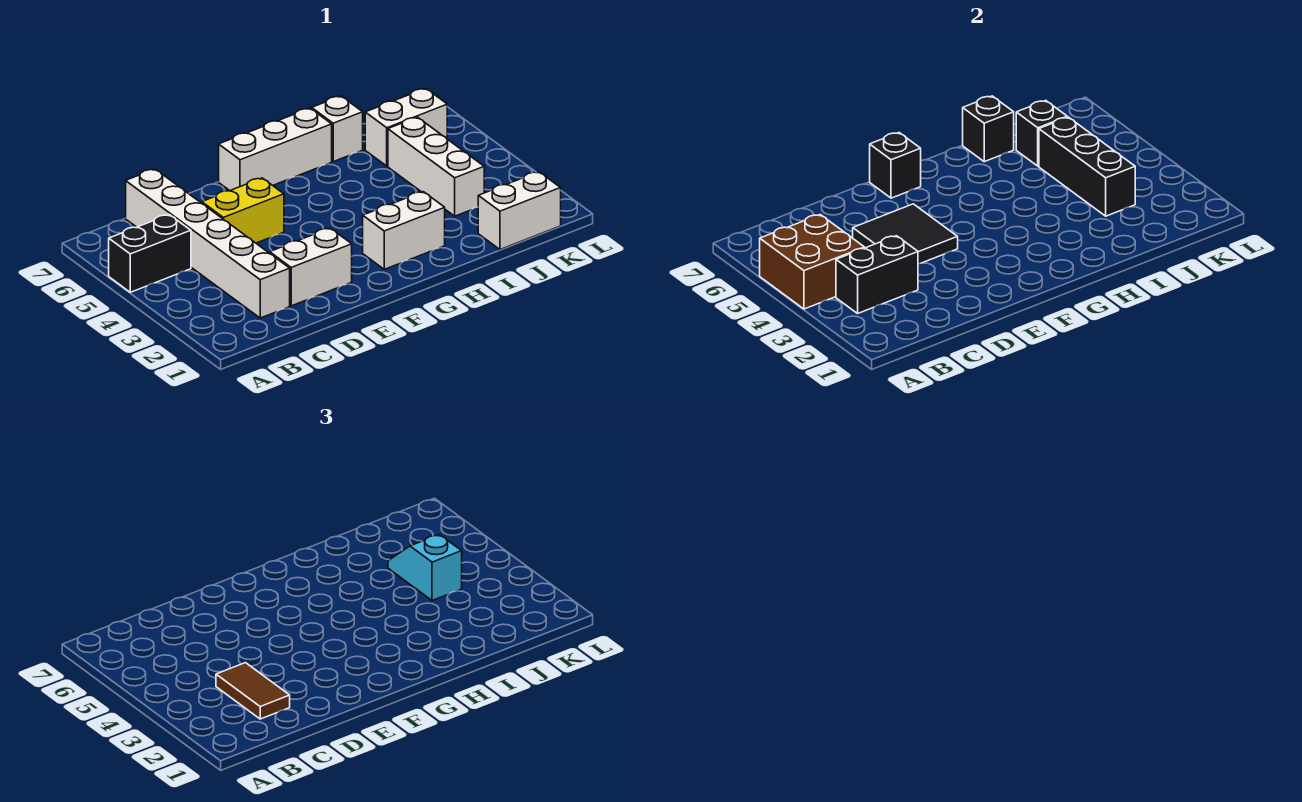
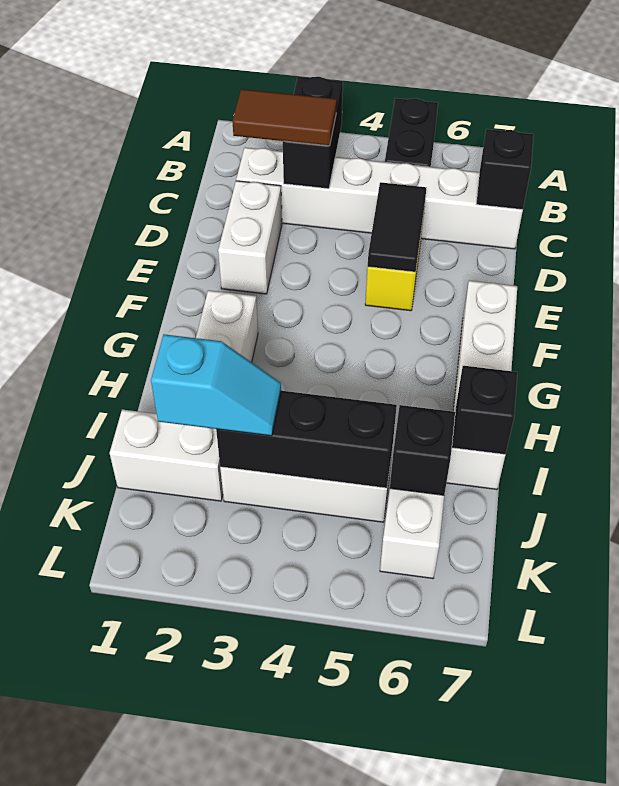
brown brick A4:B5 level 2 -> none
black tile D4:E5 level 2 -> black tile D5:E5 level 2
black brick F7 level 2 -> black brick C7 level 2
white brick J1:K1 level 1 -> white brick J1:J2 level 1
cyan slope J4:J5 level 3 top 4 -> cyan slope J2:J3 level 3 top 2

